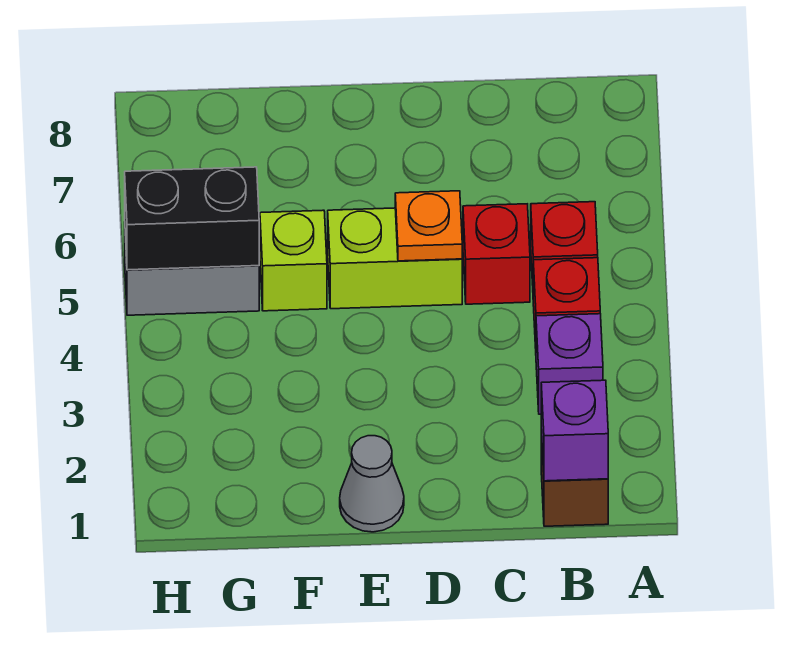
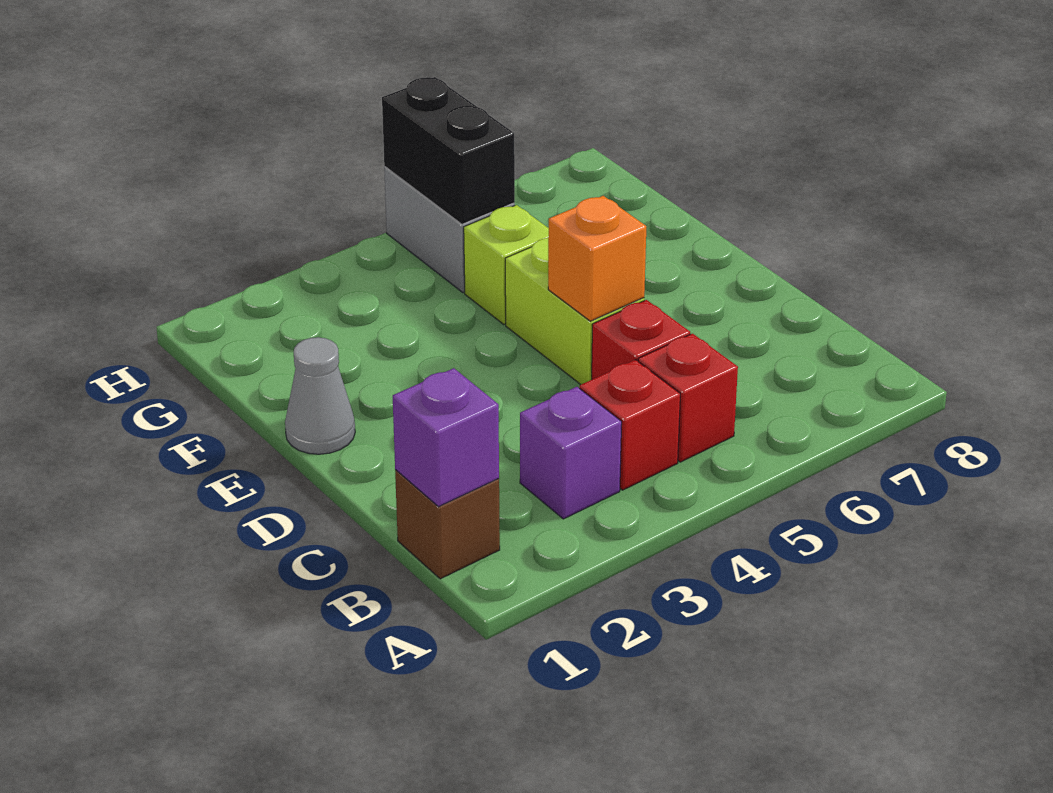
orange plate D5 level 2 -> orange brick D5 level 2

